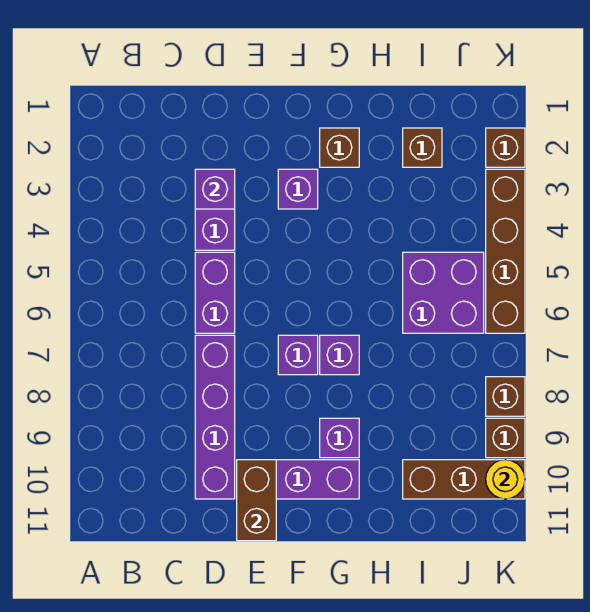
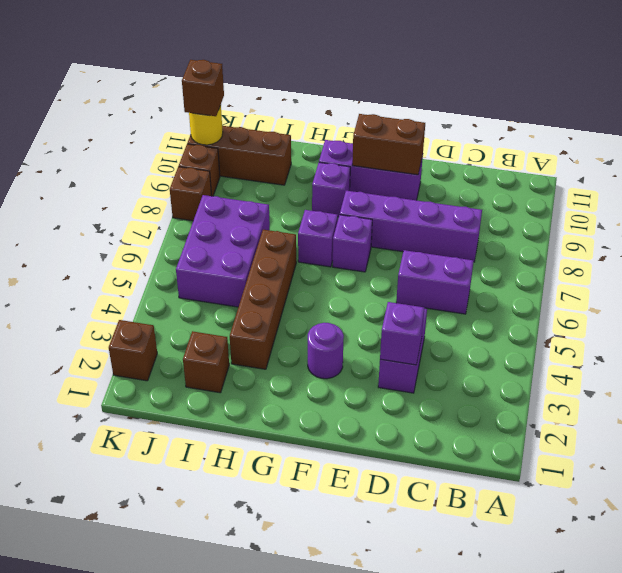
purple brick D5:D6 level 1 -> purple brick C6:D6 level 1
purple brick D7:D10 level 1 -> purple brick C8:F8 level 1
brown brick E10:E11 level 2 -> brown brick E10:F10 level 2
purple brick F3 level 1 -> purple round brick F3 level 1
brown brick G2 level 1 -> brown brick K10 level 3
purple brick I5:J6 level 1 -> purple brick I5:J7 level 1
brown brick K3:K6 level 1 -> brown brick H3:H6 level 1

